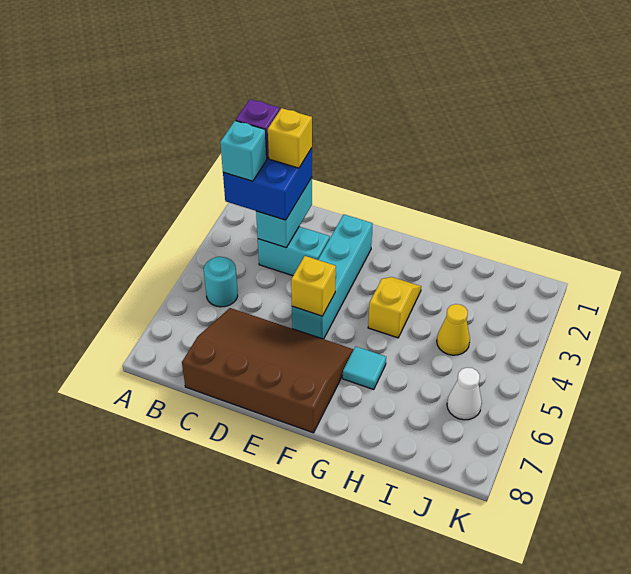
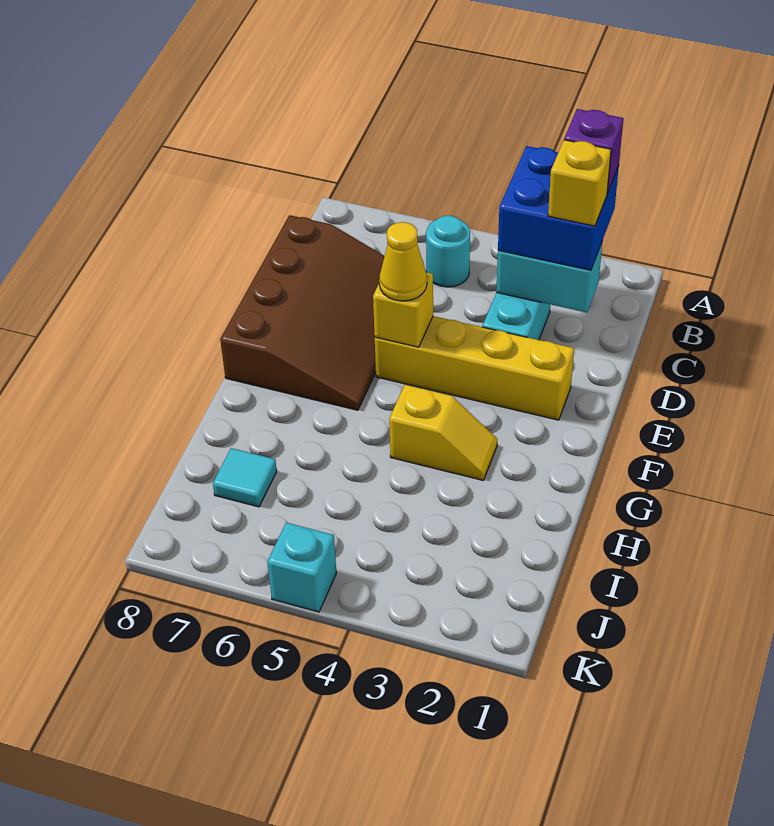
cyan brick B3 level 4 -> cyan brick K5 level 1
cyan brick E2:E5 level 1 -> yellow brick E2:E5 level 1
cyan tile G6 level 1 -> cyan tile I7 level 1
yellow cone I4 level 1 -> yellow cone E5 level 3
white cone J6 level 1 -> none

